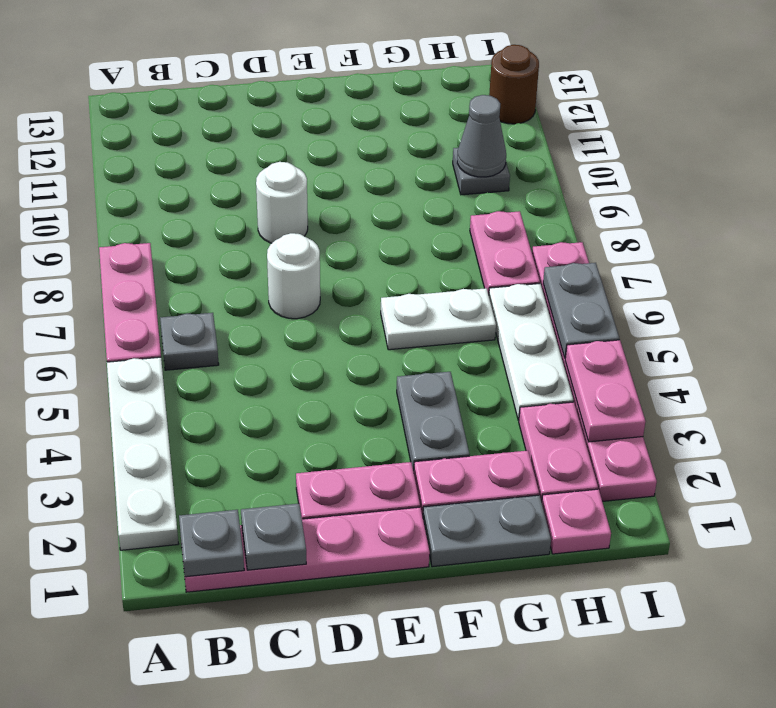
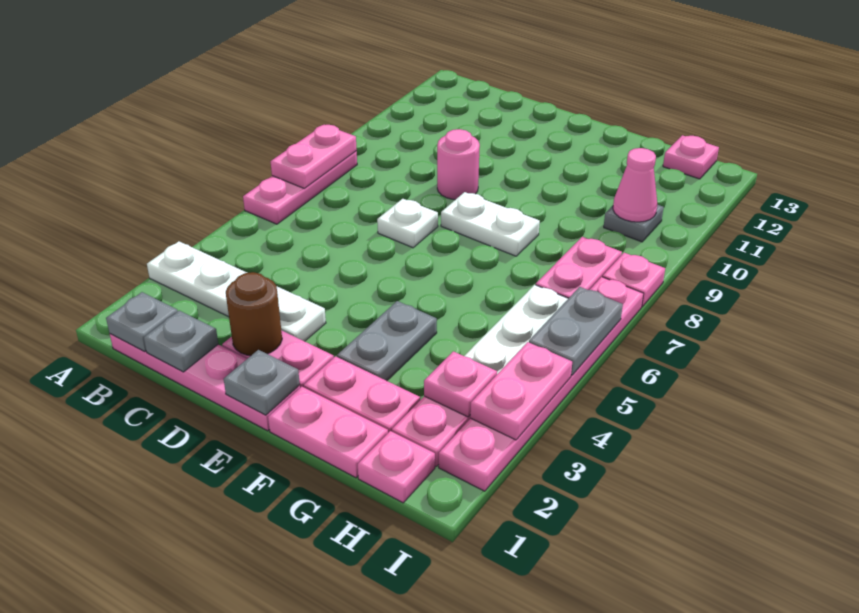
white plate A2:A5 level 1 -> white plate A3:D3 level 1
none -> pink plate A7:A8 level 2
grey plate B6 level 1 -> grey plate E1 level 2
white round brick D7 level 1 -> white plate D7 level 1
white round brick D9 level 1 -> pink round brick D9 level 1
grey plate F1:G1 level 1 -> pink plate F1:G1 level 1
white plate F6:G6 level 1 -> white plate E8:F8 level 1
none -> pink plate H3 level 2
grey cone H10 level 2 -> pink cone H10 level 2
none -> pink plate H13 level 1
none -> pink plate I8 level 1
brown round brick I12 level 1 -> brown round brick D2 level 2

